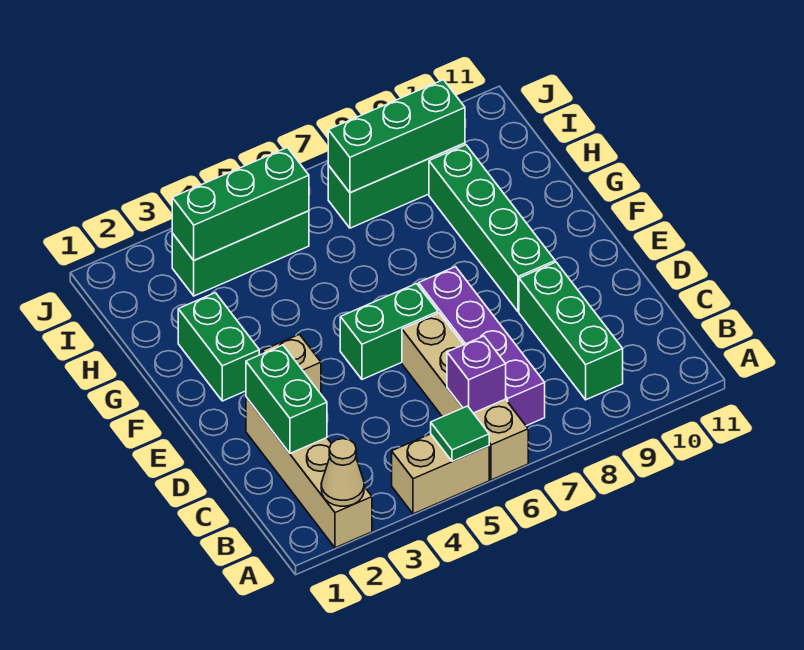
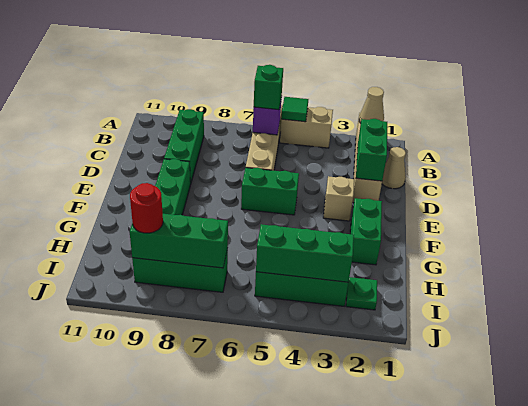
none -> green brick B6 level 3
purple brick B7:E7 level 1 -> none
none -> tan cone C1 level 1
none -> green plate I2 level 1
none -> red round brick I9 level 3

